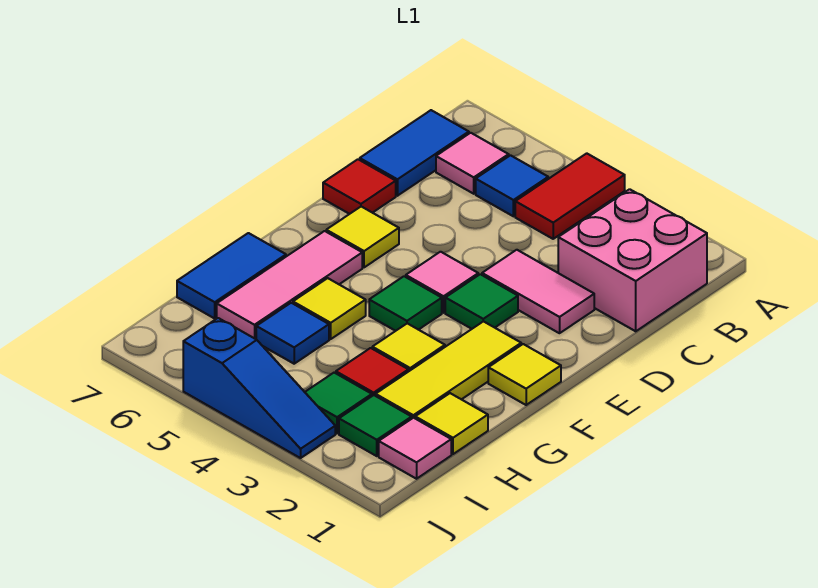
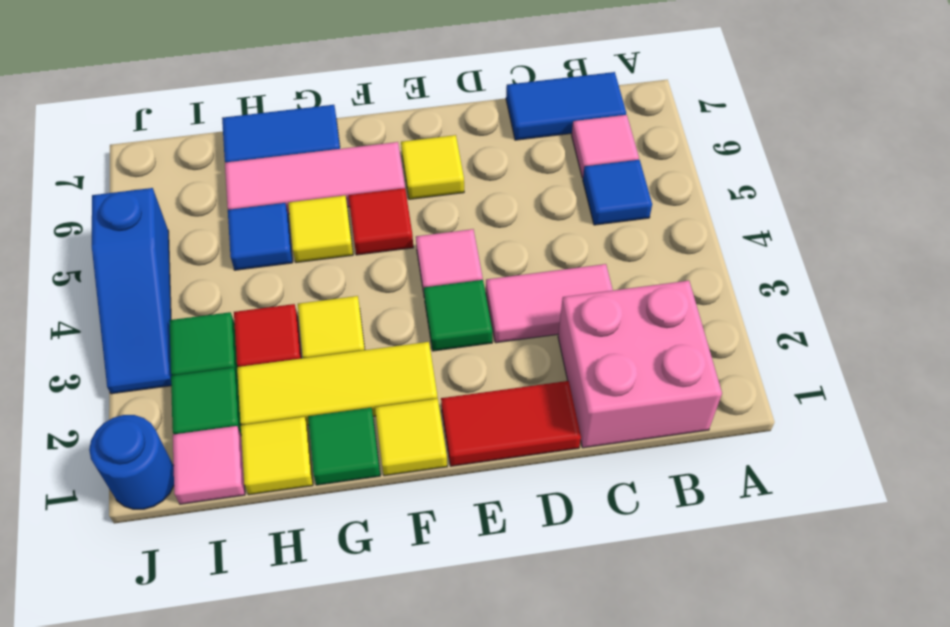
red tile A4:B4 level 1 -> red tile D1:E1 level 1
pink tile D2:D3 level 1 -> pink tile C3:D3 level 1
red tile D7 level 1 -> red tile F5 level 1
green tile F4 level 1 -> green tile G1 level 1
none -> blue round brick J1 level 1

